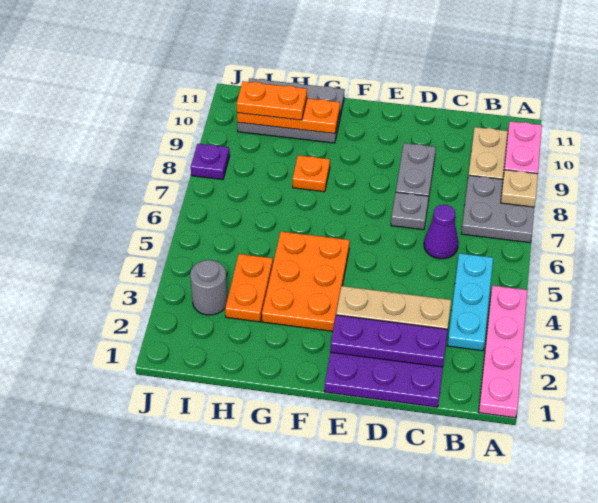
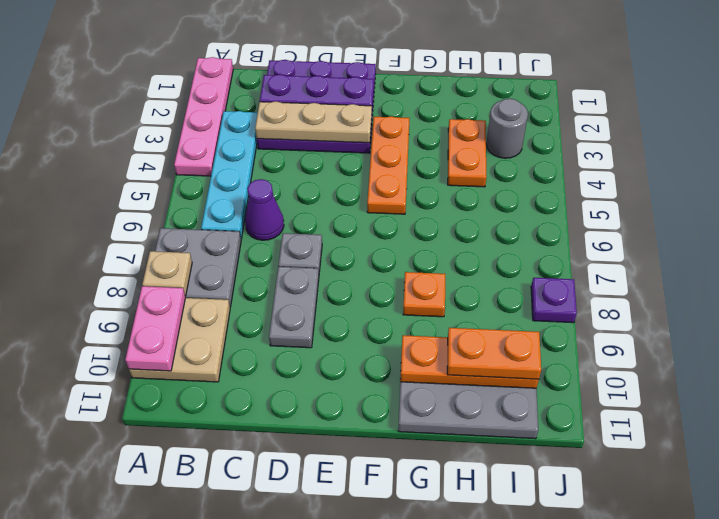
cyan plate B3:B5 level 1 -> cyan plate B3:B6 level 1
orange plate F3:G5 level 1 -> orange plate F3:F5 level 1

